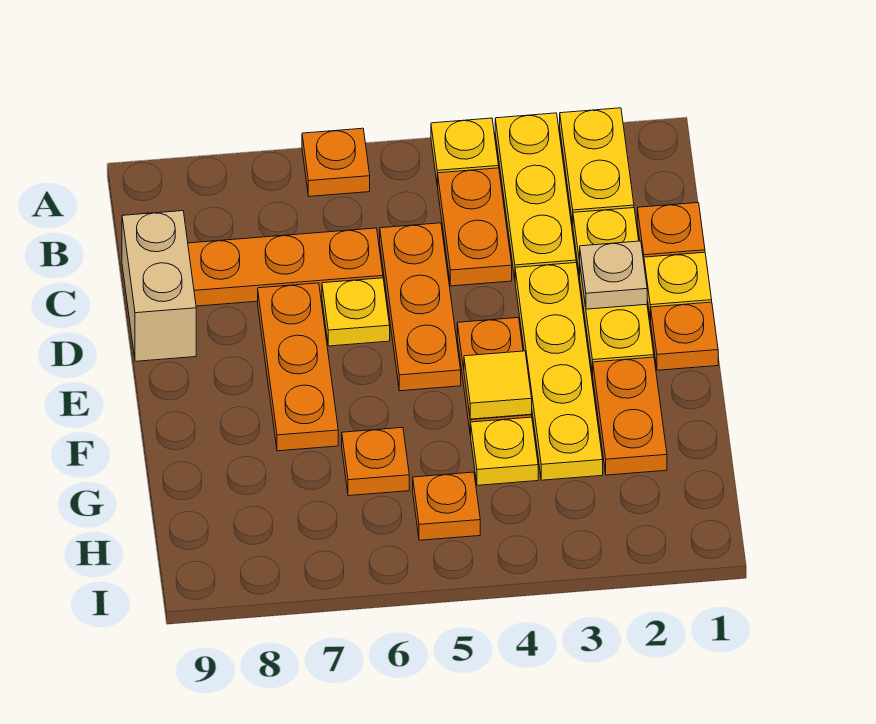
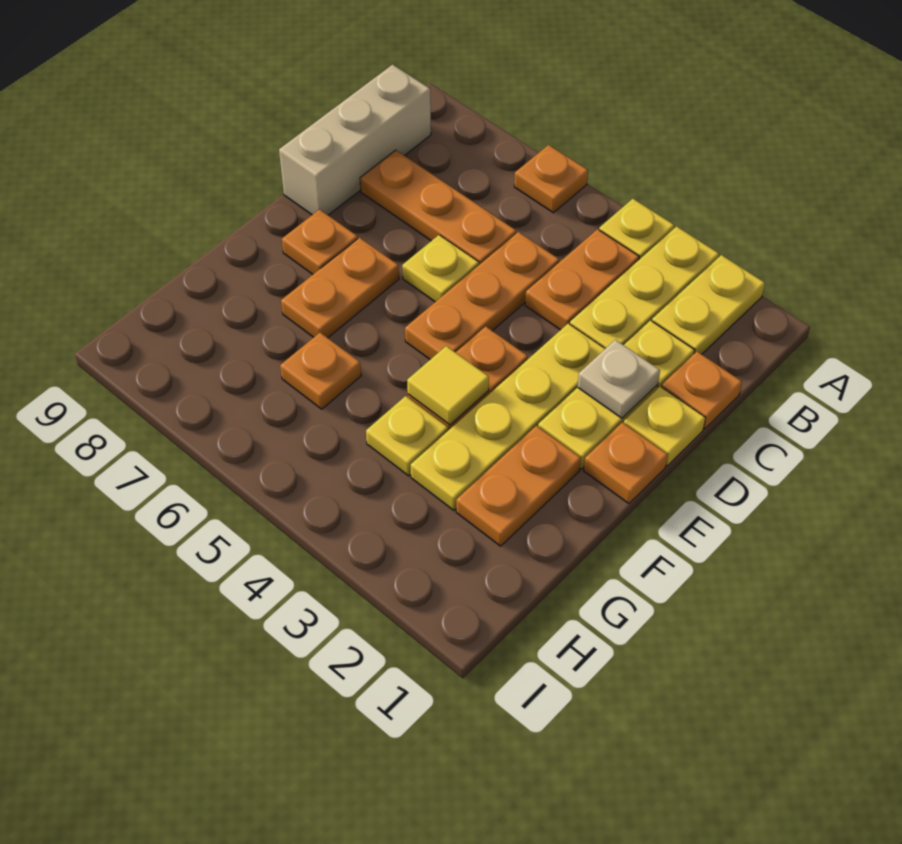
tan brick C9:D9 level 1 -> tan brick B9:D9 level 1
orange plate D7:F7 level 1 -> orange plate E7:F7 level 1
orange plate H5 level 1 -> orange plate E8 level 1

